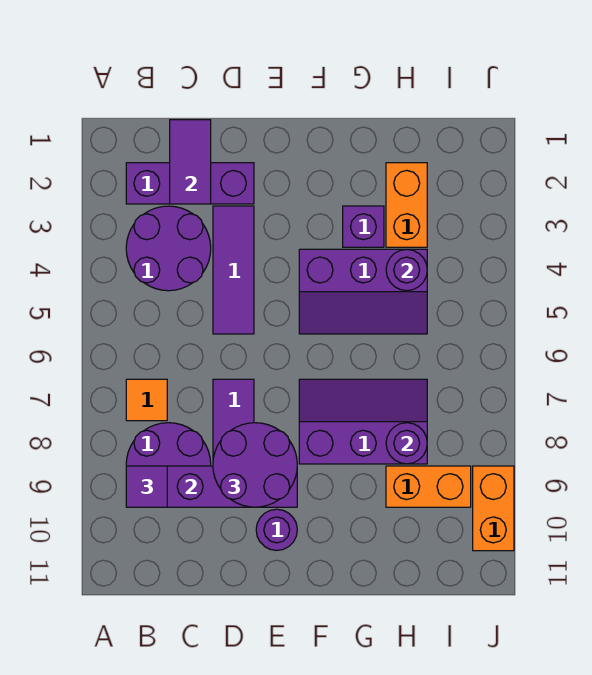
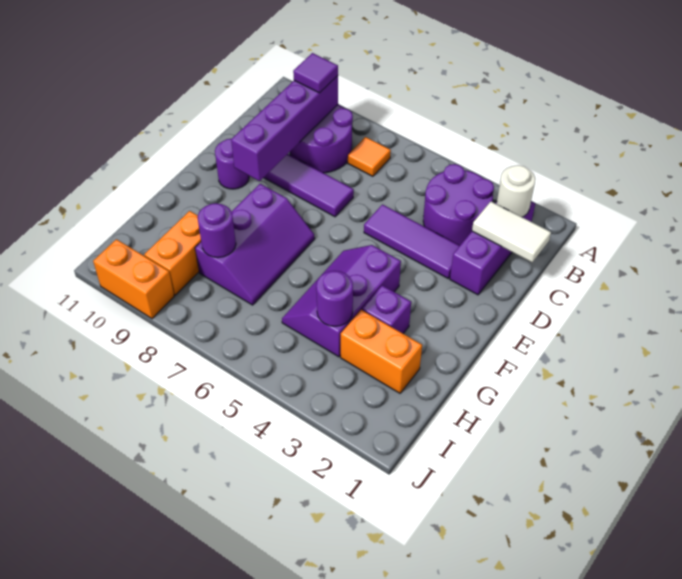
none -> white round brick B2 level 2
purple tile C1:C2 level 2 -> white tile C1:C2 level 2
purple round brick D8:E9 level 3 -> none

